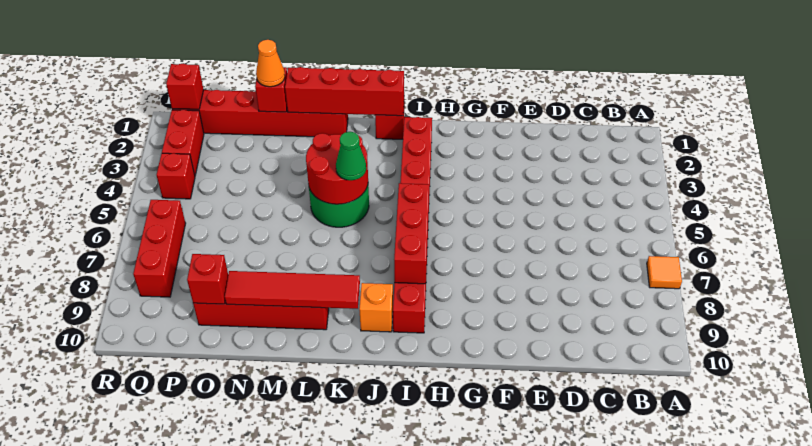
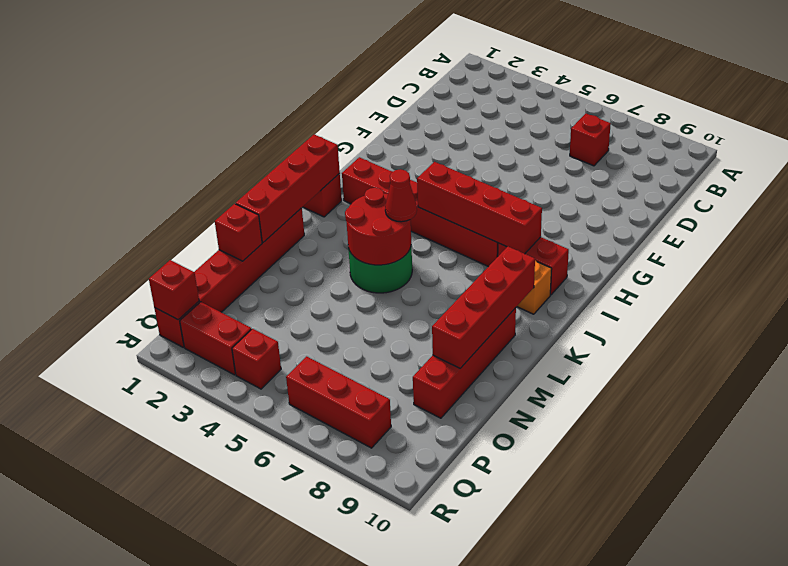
orange tile A7 level 1 -> none
red brick I6:I8 level 2 -> red brick I5:I8 level 2
green cone K5 level 3 -> red cone K5 level 3
red tile K9:N9 level 2 -> red brick K9:N9 level 2
orange cone N1 level 3 -> none
red brick O9 level 2 -> red brick C7 level 1

